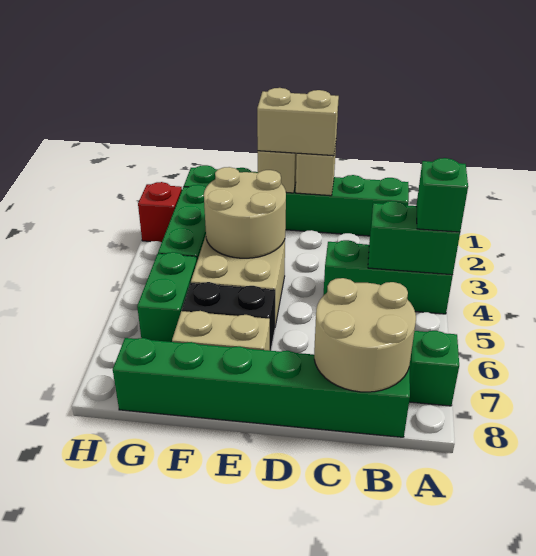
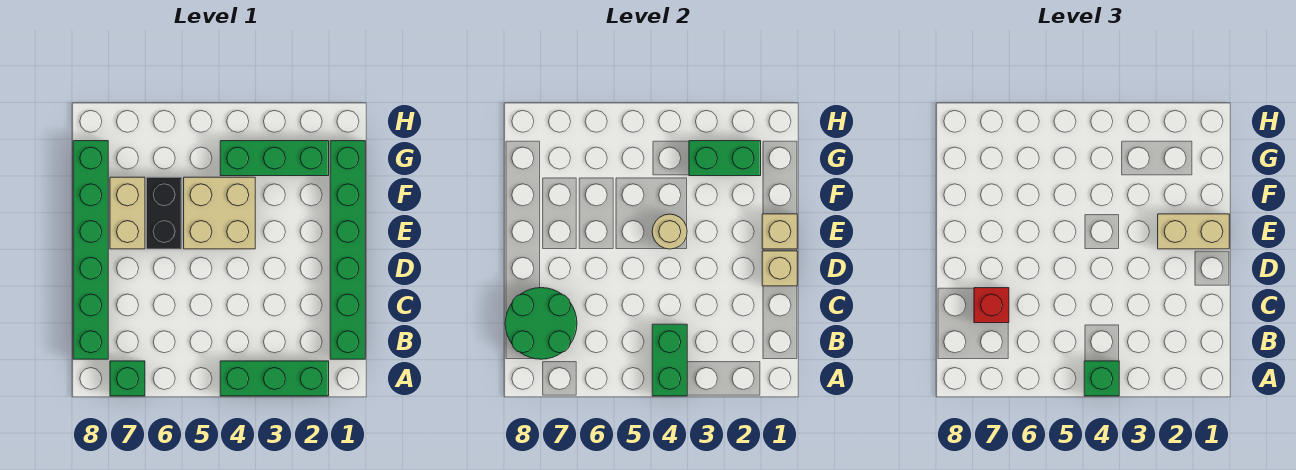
green brick A4:C4 level 1 -> green brick A2:A4 level 1
tan round brick B7:C8 level 2 -> green round brick B7:C8 level 2
tan brick D1:E1 level 3 -> tan brick E1:E2 level 3
tan round brick E3:F4 level 2 -> tan round brick E4 level 2
green brick G5:G6 level 1 -> green brick G2:G3 level 2
red brick H2 level 1 -> red brick C7 level 3

